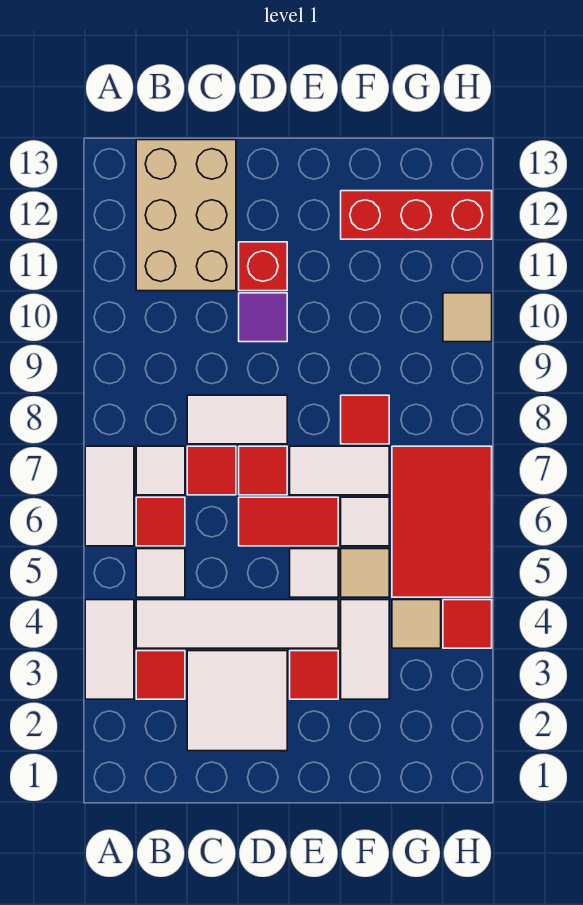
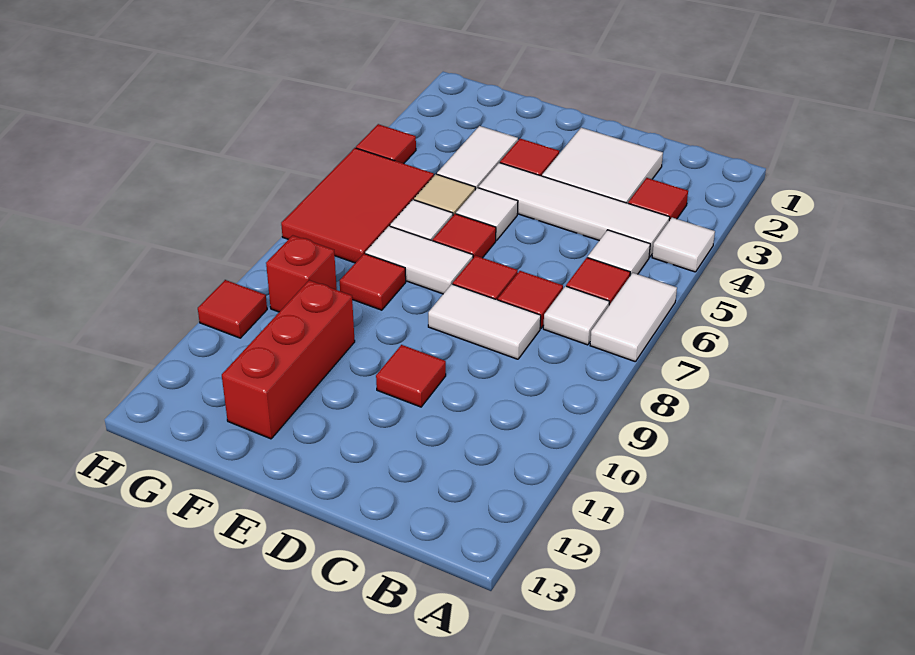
white tile A3:A4 level 1 -> white tile A4 level 1
tan brick B11:C13 level 1 -> none
red tile D6:E6 level 1 -> red tile E6 level 1
purple tile D10 level 1 -> red tile D10 level 1
red brick D11 level 1 -> red brick G9 level 1
red brick F12:H12 level 1 -> red brick F10:F12 level 1
tan tile G4 level 1 -> none
tan tile H10 level 1 -> red tile H10 level 1

